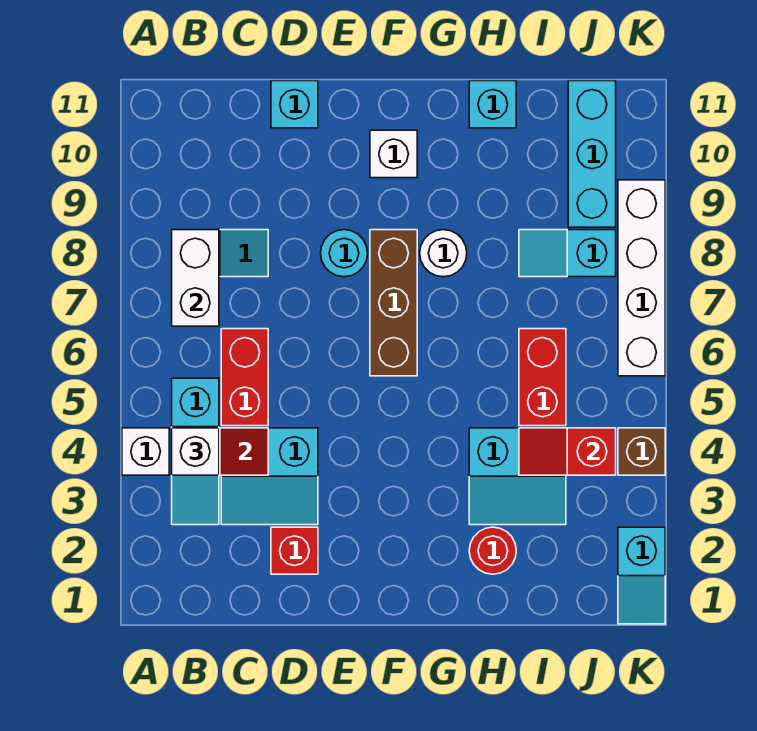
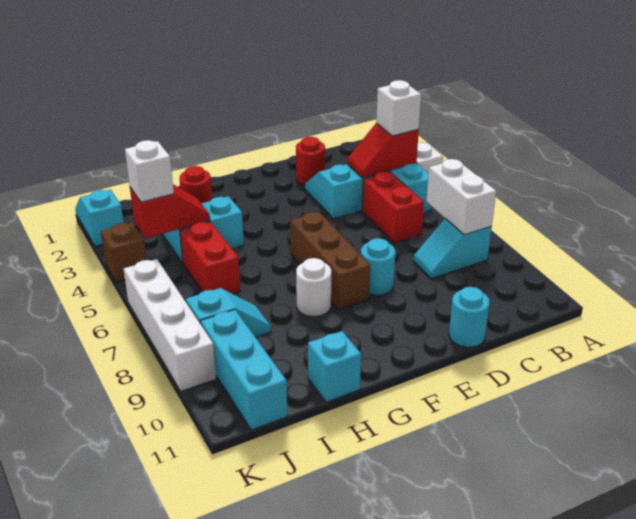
red brick D2 level 1 -> red round brick D2 level 1
cyan brick D11 level 1 -> cyan round brick D11 level 1
white brick F10 level 1 -> white brick J4 level 3

